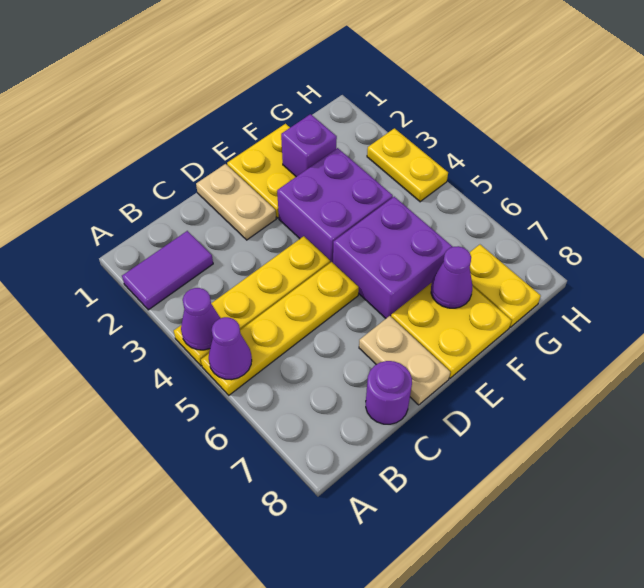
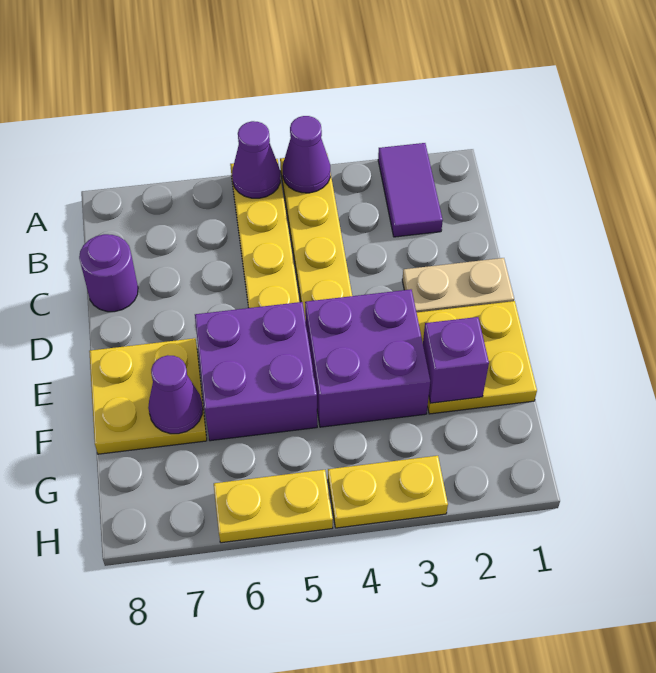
tan plate D7:D8 level 1 -> none
yellow plate G7:G8 level 1 -> yellow plate H5:H6 level 1

